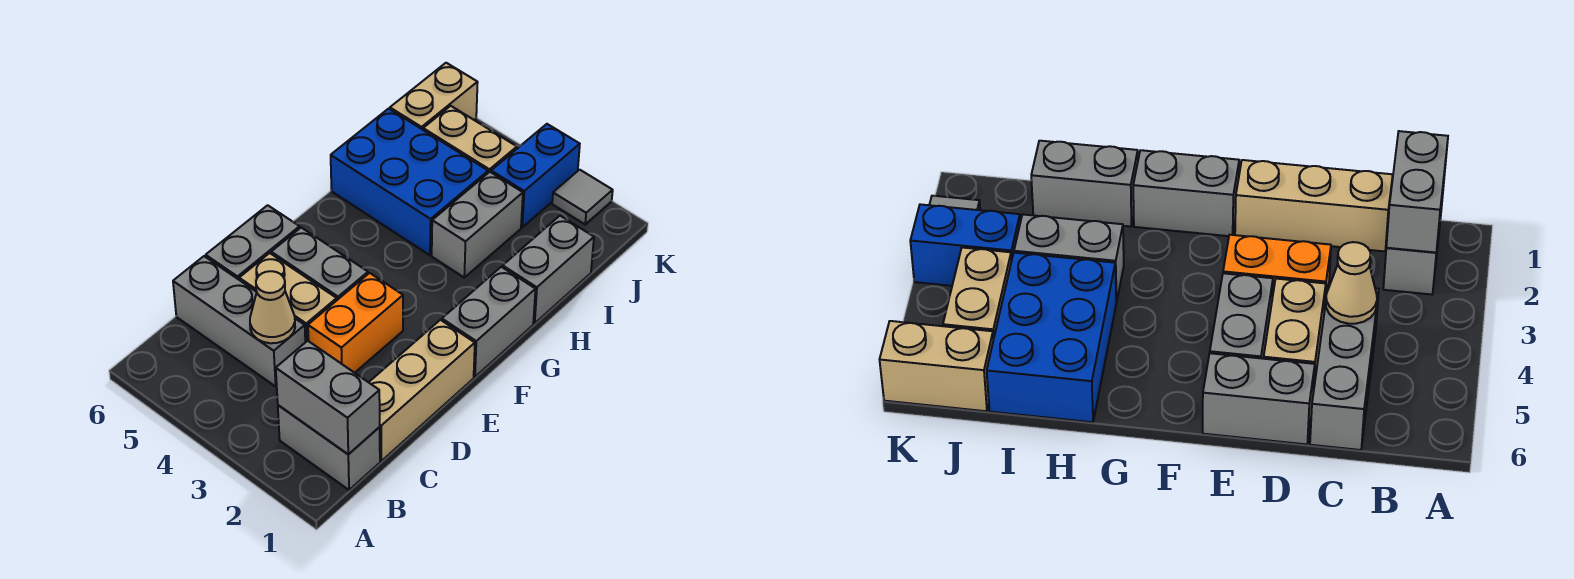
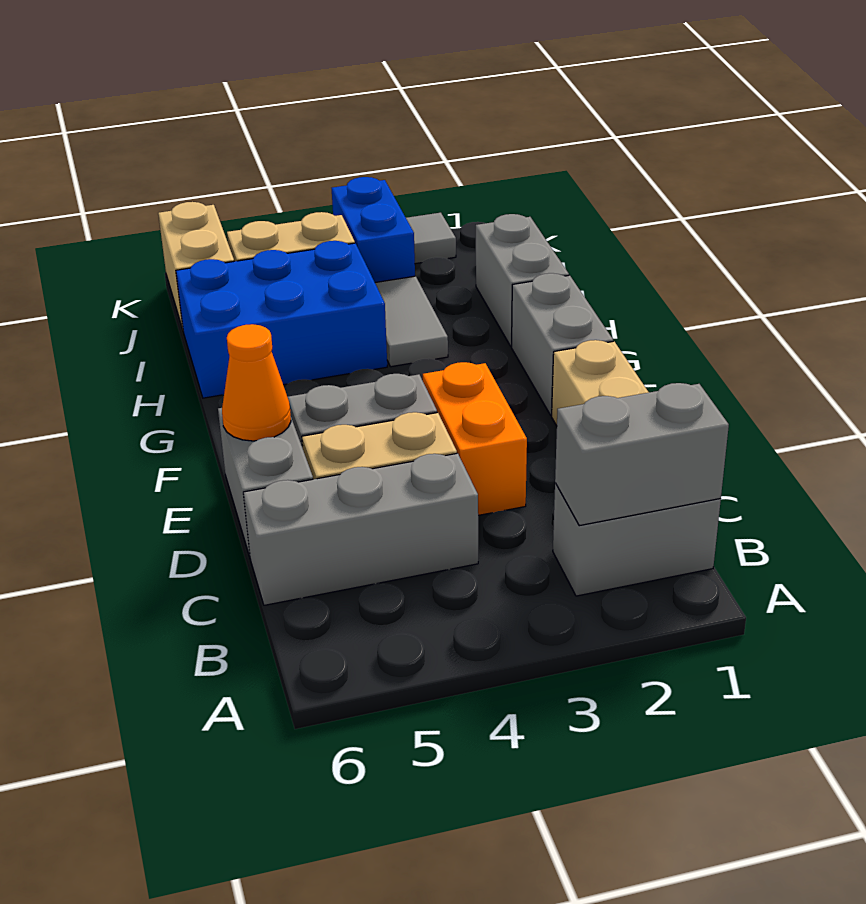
tan cone C4 level 2 -> none
none -> orange cone E6 level 2
grey brick H3:I3 level 1 -> grey tile H3:I3 level 1

